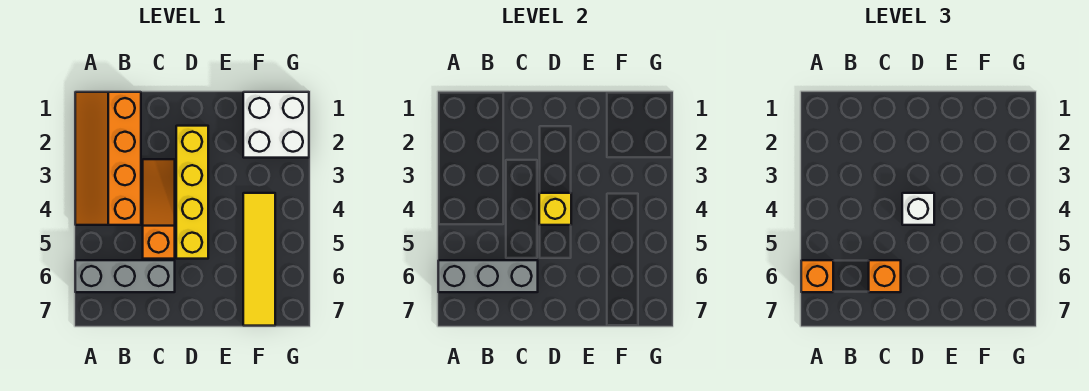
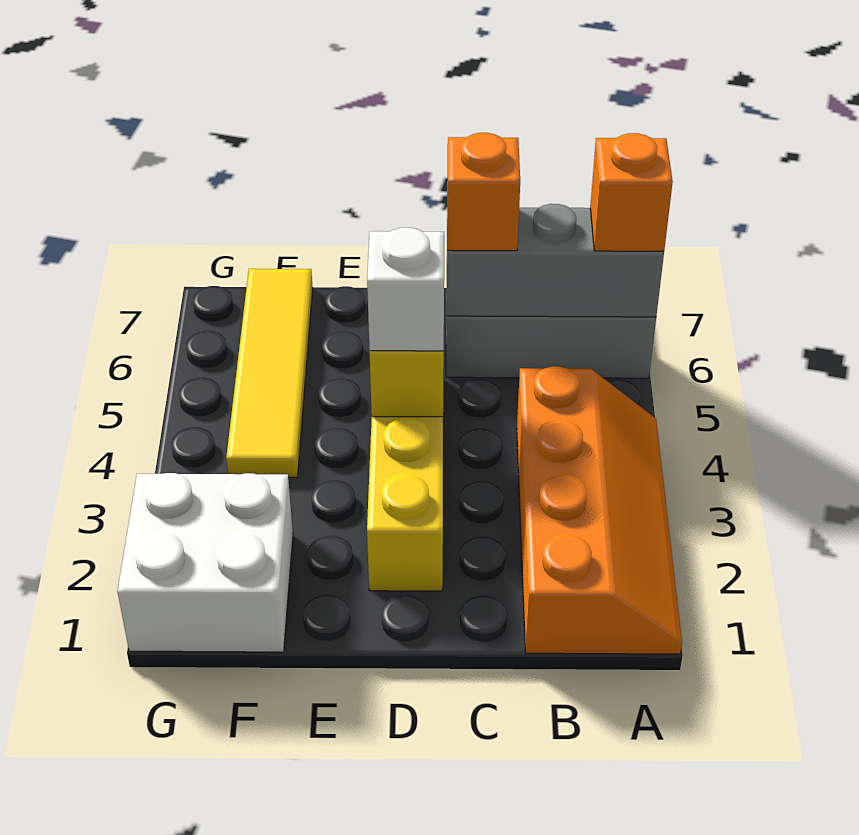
orange slope C3:C5 level 1 top 5 -> none

